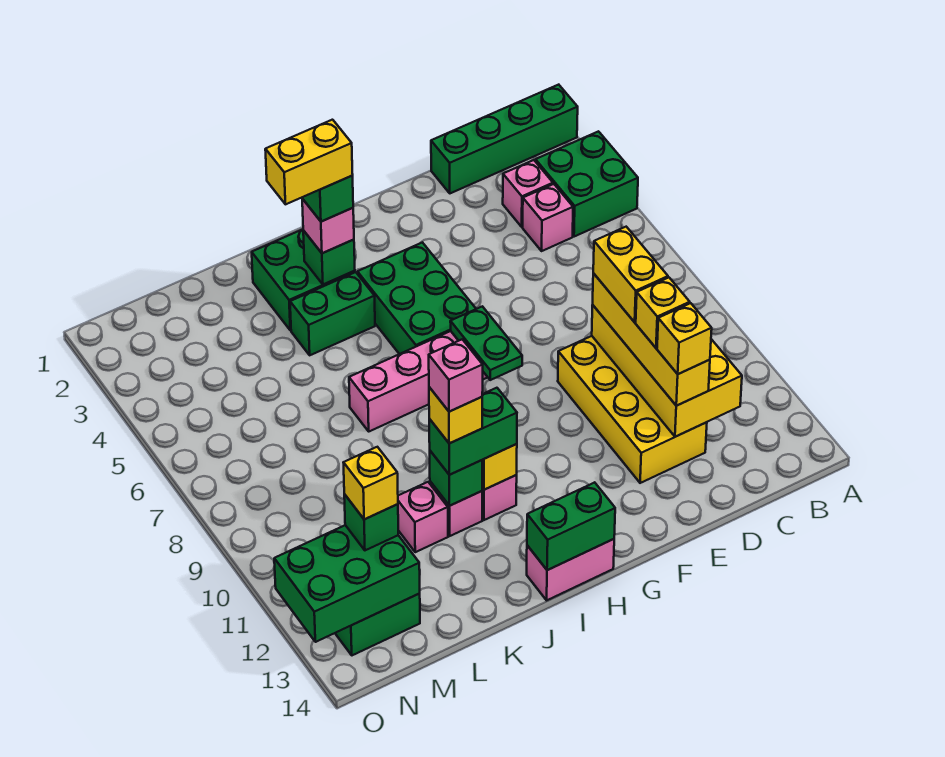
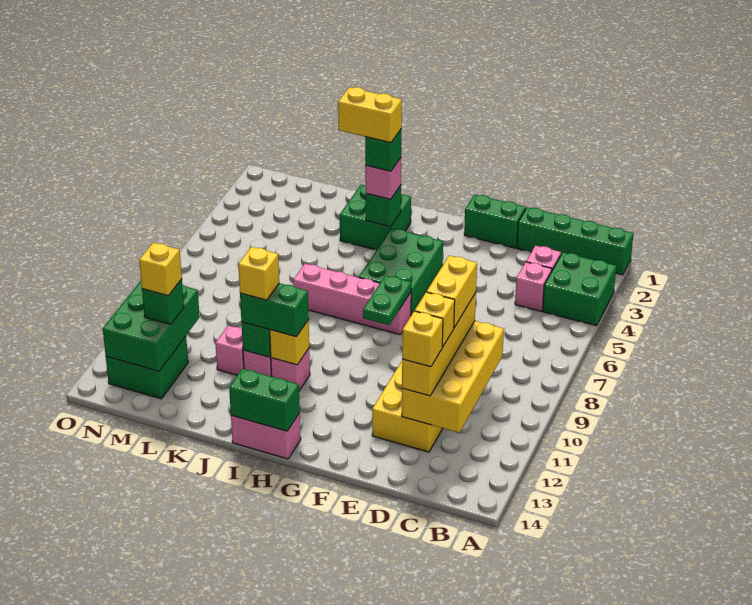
green brick I4:J4 level 1 -> green brick E1:F1 level 1
pink brick J11 level 5 -> none
green brick M12:O13 level 2 -> green brick M11:N13 level 2

